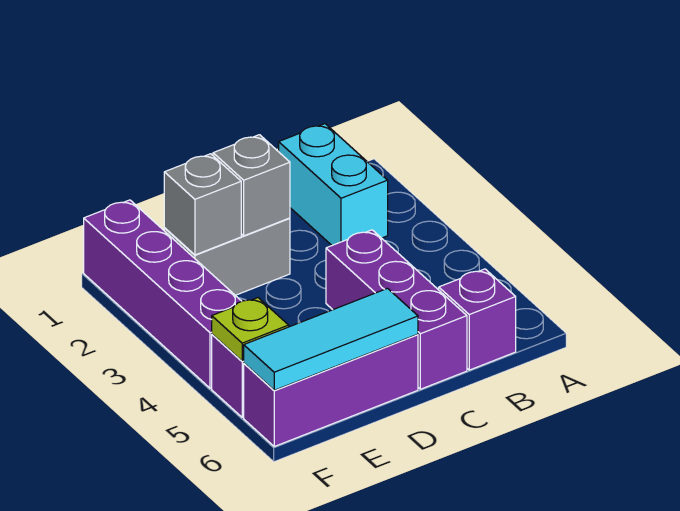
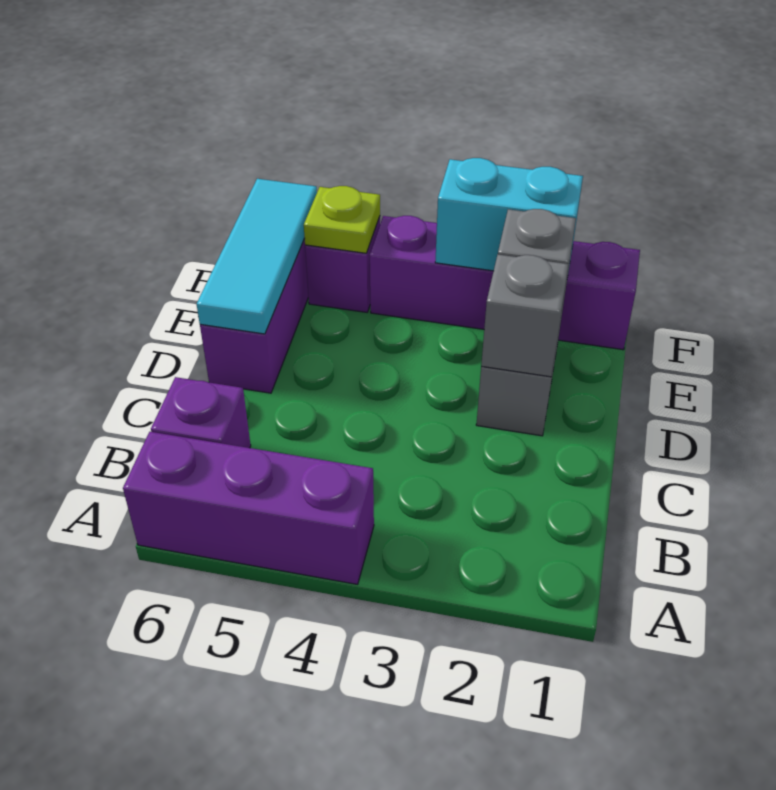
cyan brick B1:B2 level 1 -> cyan brick F2:F3 level 2
purple brick C4:C6 level 1 -> purple brick A4:A6 level 1

